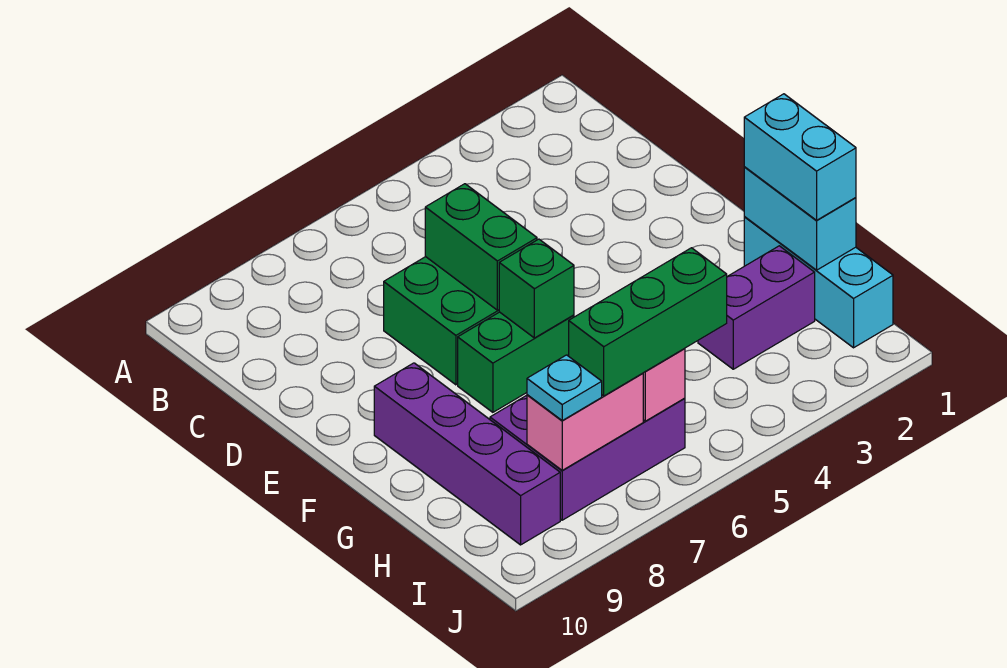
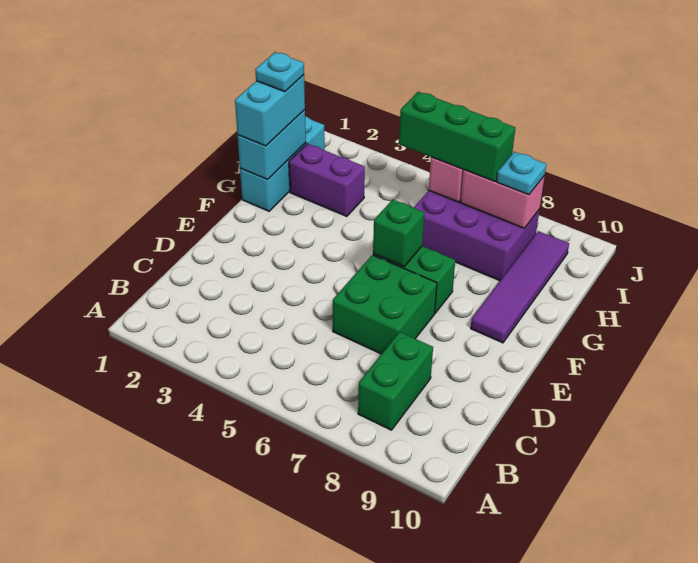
green brick D6:E6 level 2 -> green brick B8:C8 level 1
purple brick F9:I9 level 1 -> purple tile F9:I9 level 1
none -> cyan plate H1 level 4

